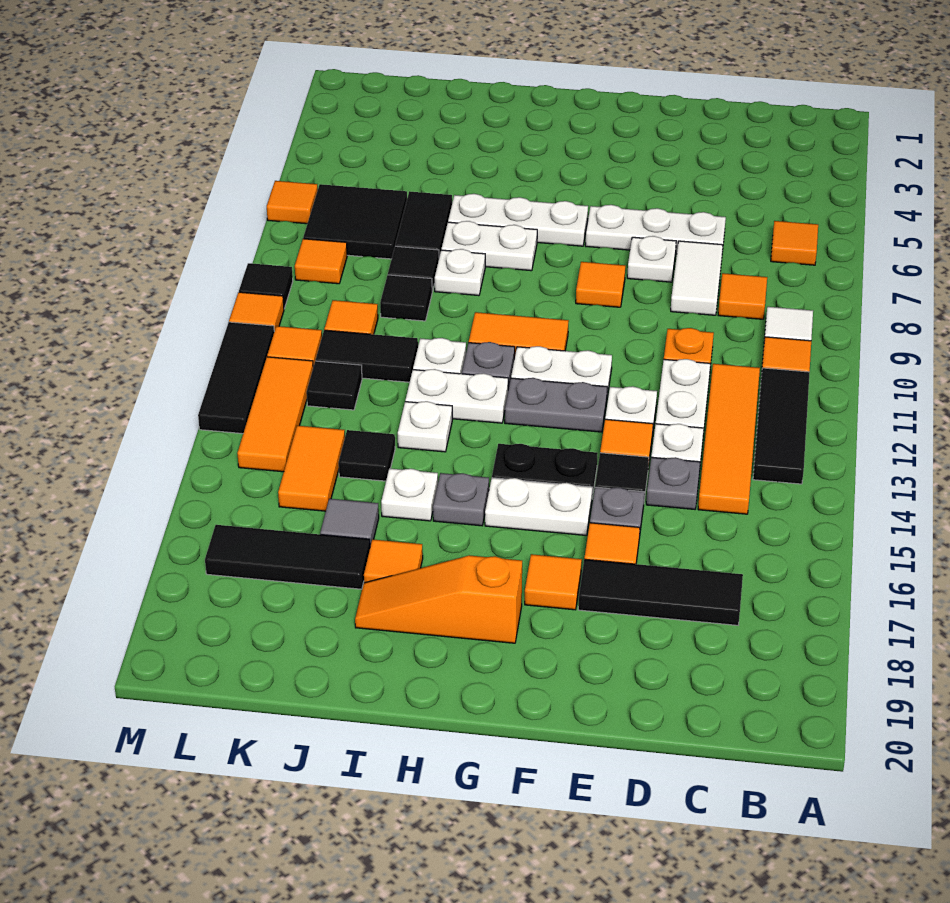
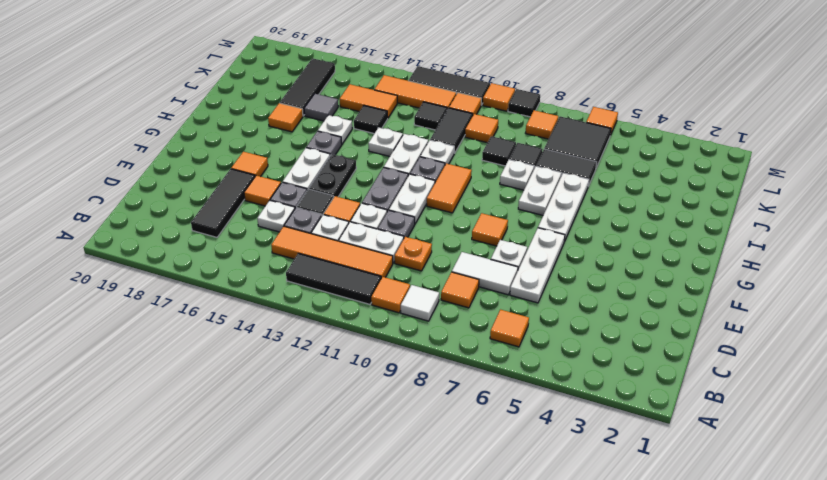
none -> white plate D15 level 1
none -> grey plate E11 level 1
orange slope G18:I18 level 1 top G -> none

